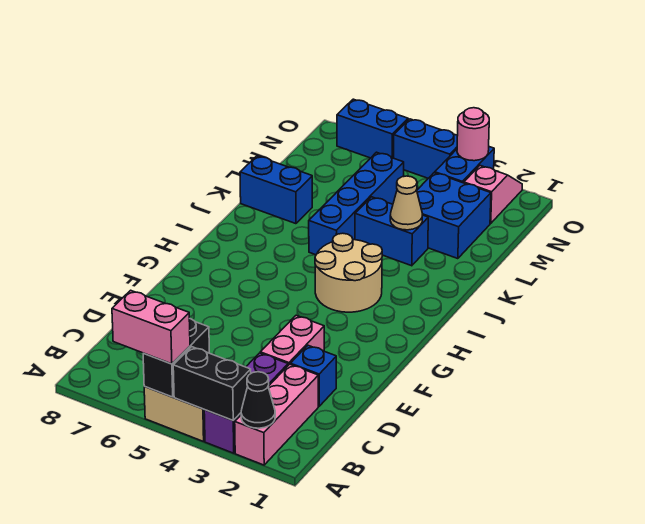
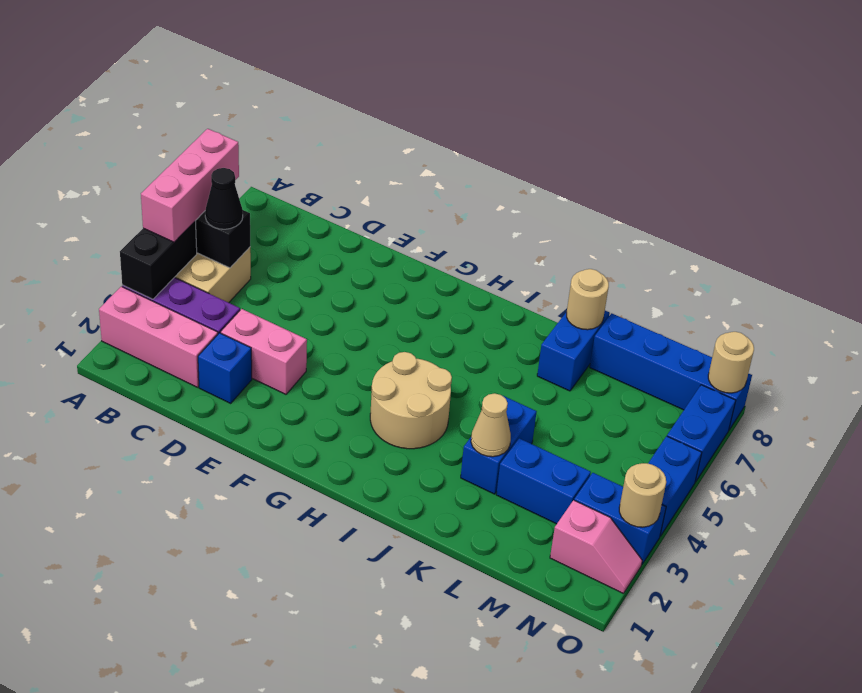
black cone A2 level 2 -> black cone B5 level 3
pink brick A5:A6 level 3 -> pink brick A4:A6 level 3
blue brick J5:M5 level 1 -> blue brick L8:O8 level 1
none -> tan round brick K8 level 2
blue brick L2:M3 level 1 -> blue brick L3:M3 level 1
pink round brick O3 level 2 -> tan round brick O3 level 2
none -> tan round brick O8 level 2

